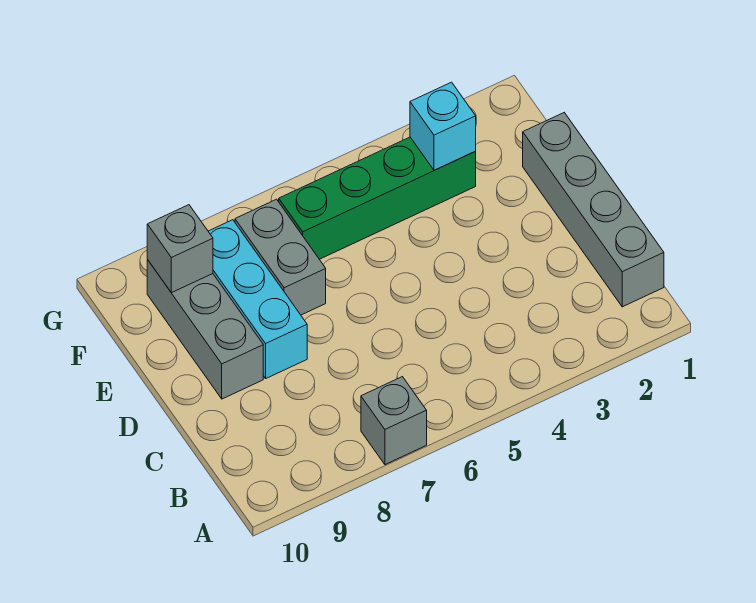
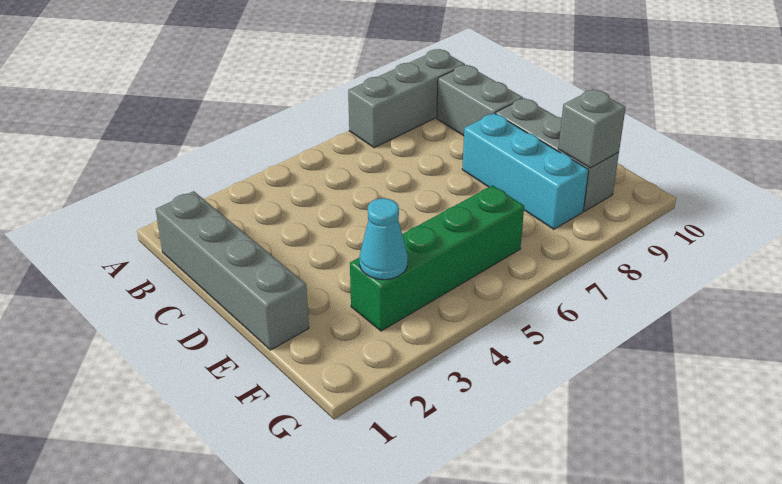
grey brick A7 level 1 -> grey brick A7:A9 level 1
grey brick E7:F7 level 1 -> grey brick B9:C9 level 1
cyan brick F3 level 2 -> cyan cone F3 level 2

